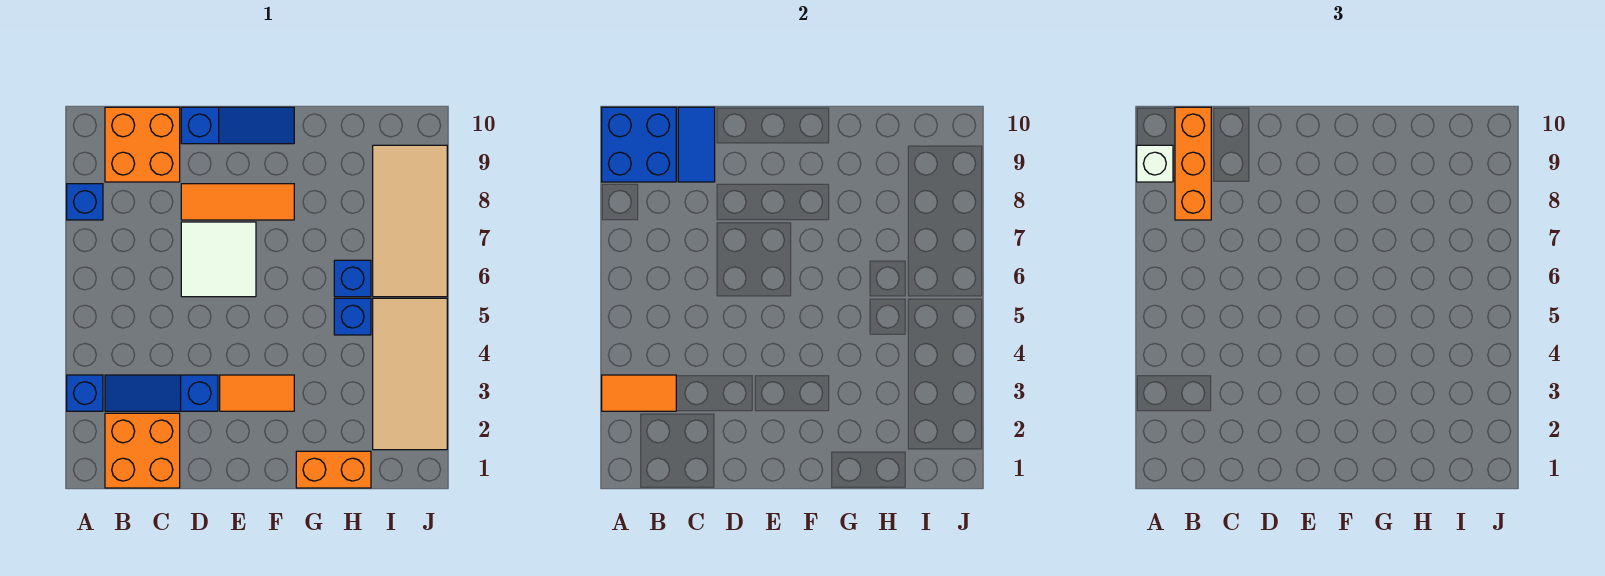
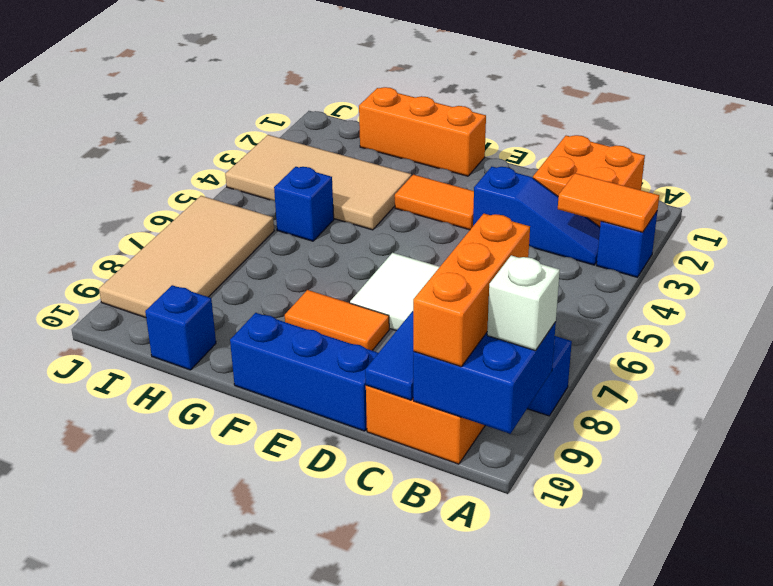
orange tile D8:F8 level 1 -> orange tile E8:F8 level 1
blue slope D10:F10 level 1 top D -> blue brick D10:F10 level 1
orange brick G1:H1 level 1 -> orange brick F1:H1 level 1
blue brick H6 level 1 -> blue brick H10 level 1
tan tile I2:J5 level 1 -> tan tile G3:J4 level 1

